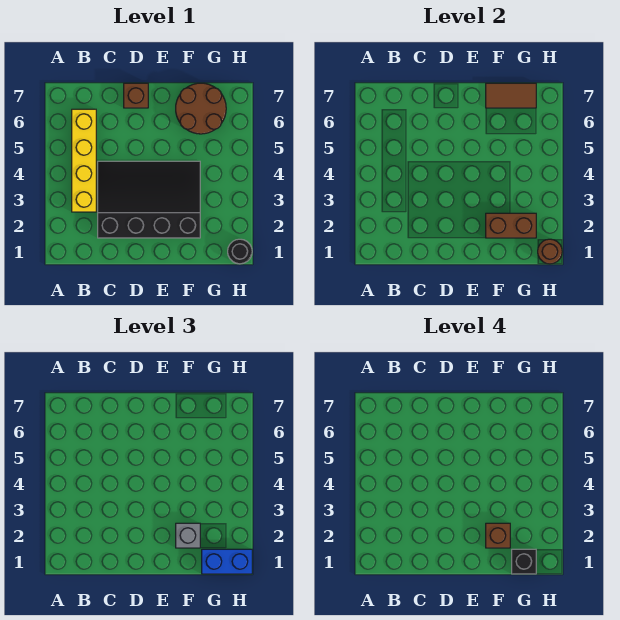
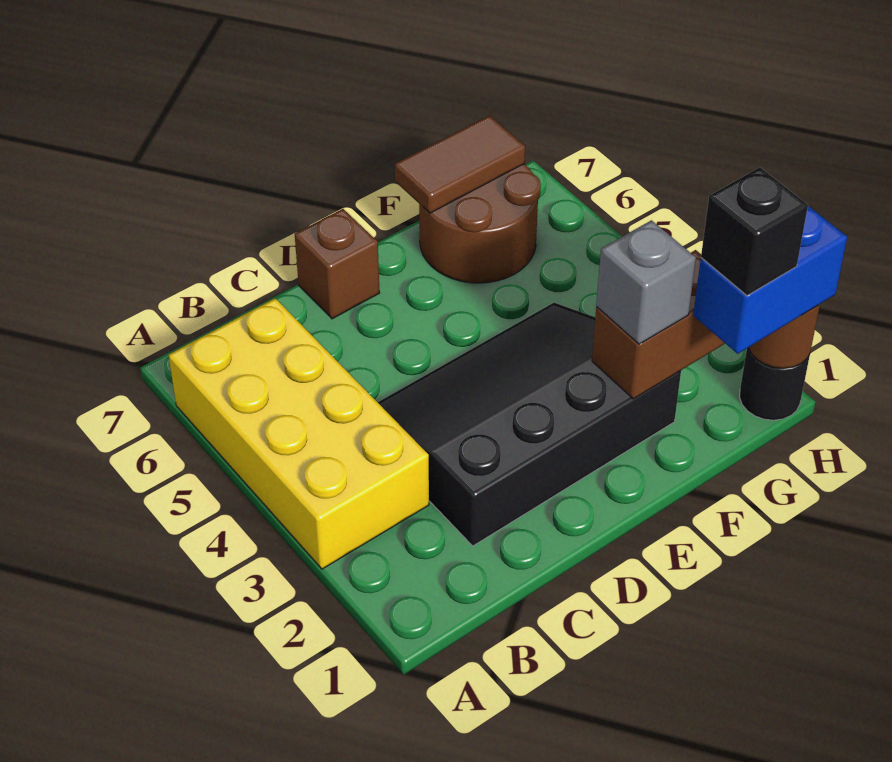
yellow brick B3:B6 level 1 -> yellow brick A3:B6 level 1
brown brick F2 level 4 -> none

